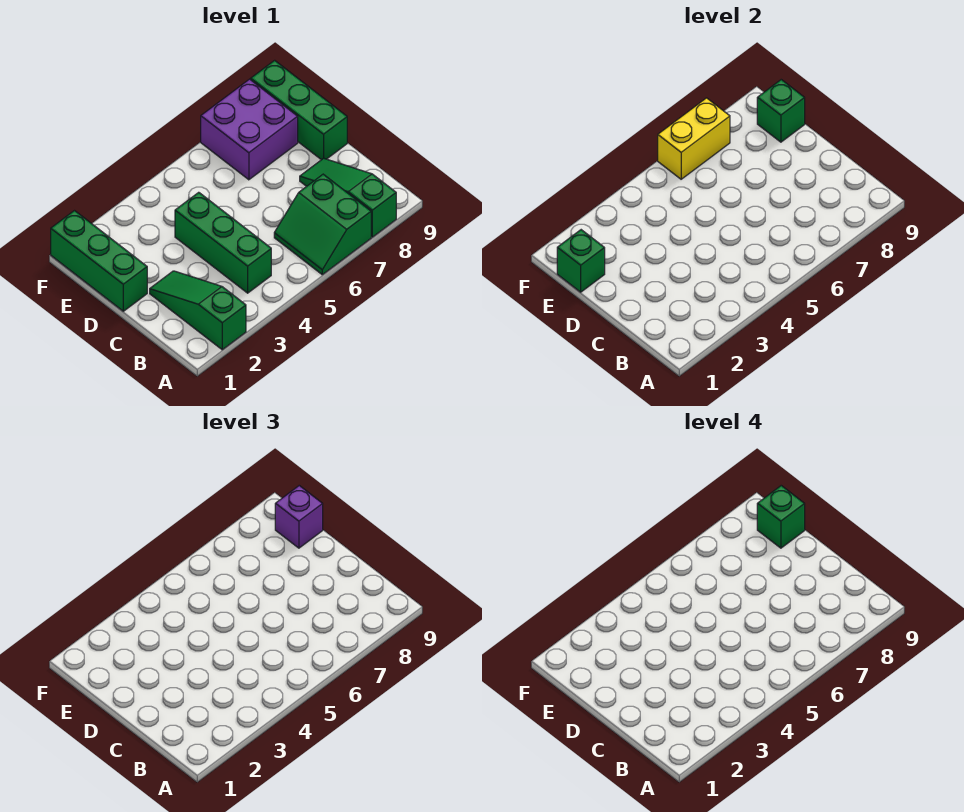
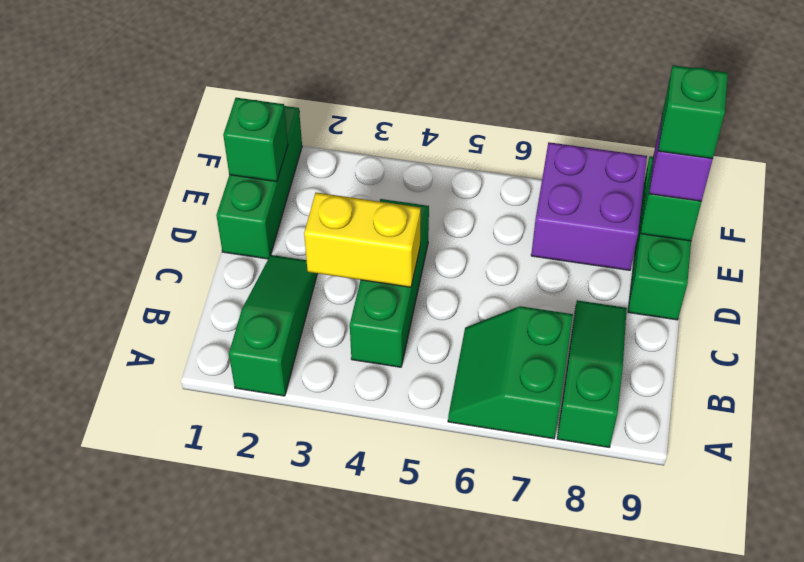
yellow brick F6:F7 level 2 -> yellow brick C3:C4 level 2

